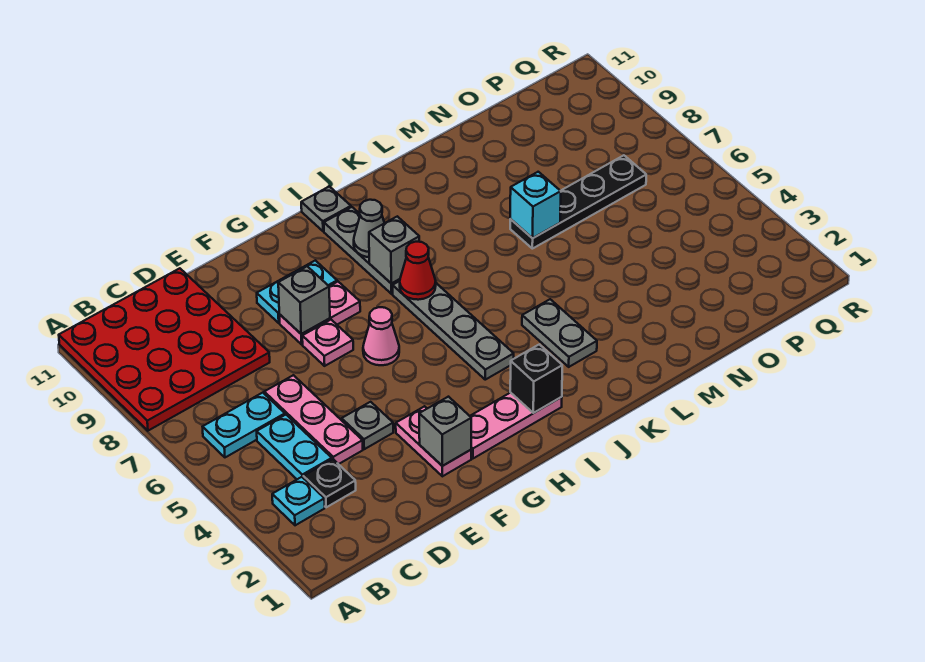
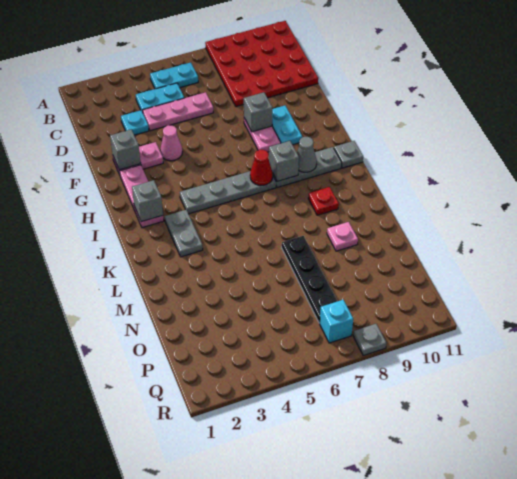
cyan plate B3 level 1 -> cyan plate D3 level 1
cyan plate B6:C6 level 1 -> cyan plate B5:B6 level 1
black plate C3 level 1 -> none
grey plate E4 level 1 -> grey plate R8 level 1
pink plate F7 level 1 -> pink plate M9 level 1
pink cone G6 level 1 -> pink cone F4 level 1
black brick I2 level 2 -> grey brick I2 level 2
grey plate K3:K4 level 1 -> grey plate J3:K3 level 1
none -> red plate K9 level 1
cyan brick M7 level 2 -> cyan brick Q7 level 1

